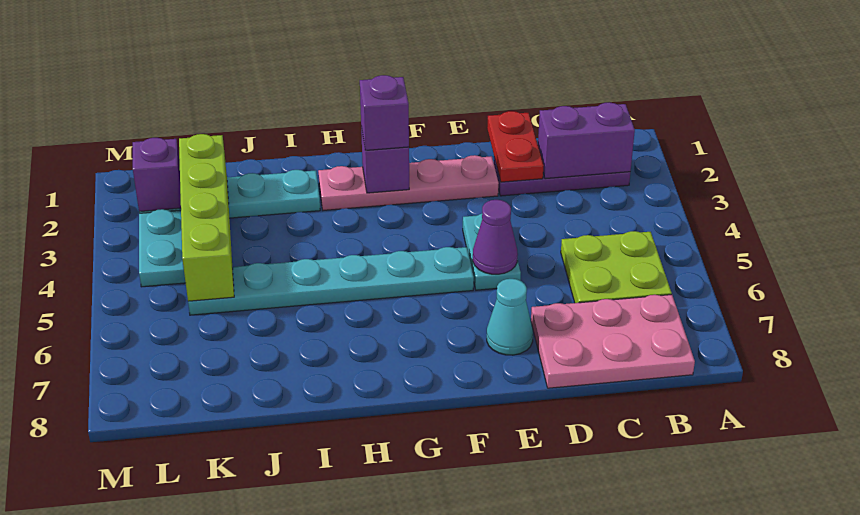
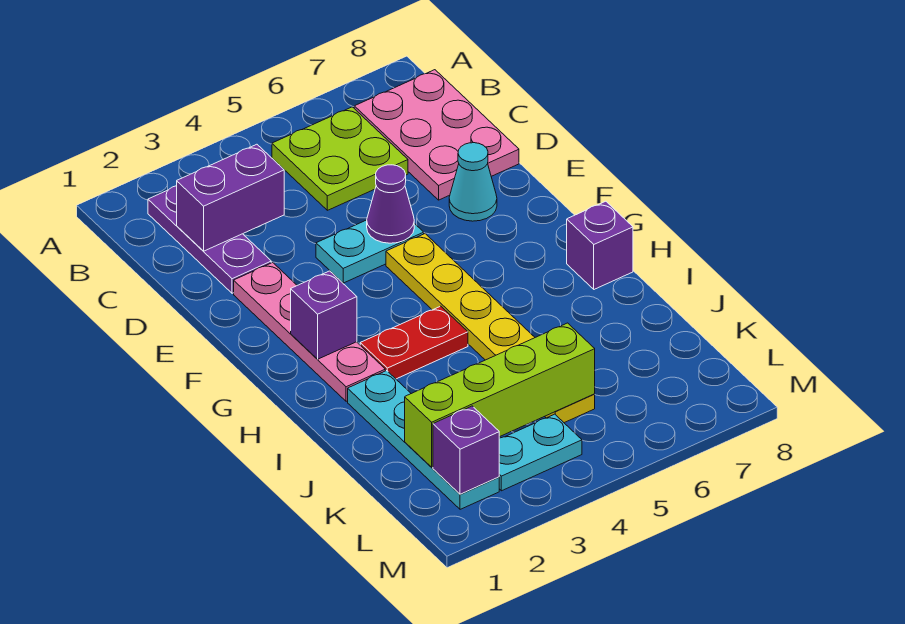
purple brick B2:C2 level 2 -> purple brick C2:C3 level 2
red plate D1:D2 level 2 -> red plate H3:H4 level 1
cyan plate F5:K5 level 1 -> yellow plate F5:K5 level 1
purple brick G2 level 3 -> purple brick H8 level 1

